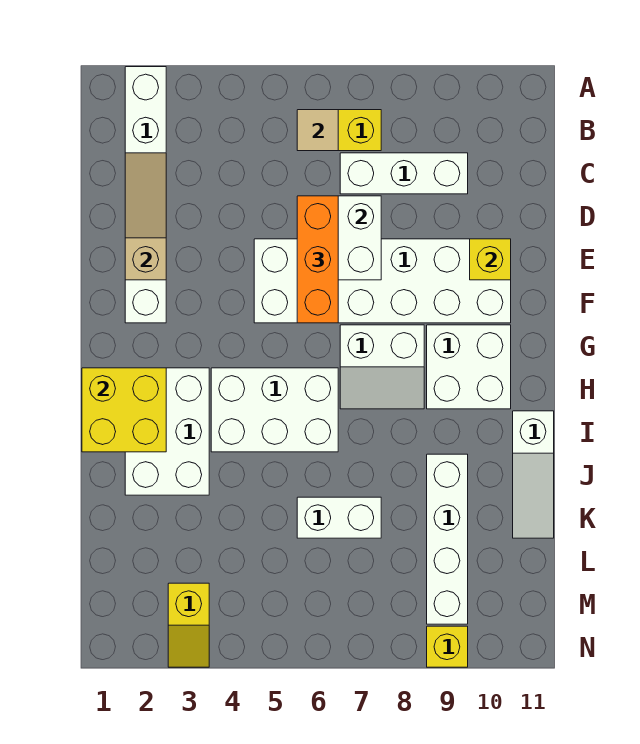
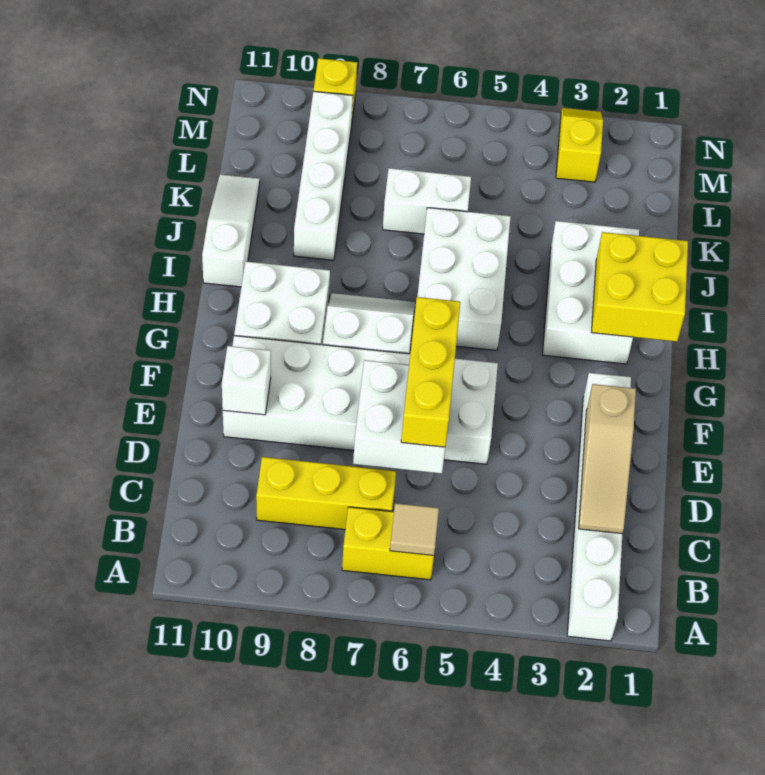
white brick C7:C9 level 1 -> yellow brick C7:C9 level 1
orange brick D6:F6 level 3 -> yellow brick D6:F6 level 3
yellow brick E10 level 2 -> white brick E10 level 2
white brick H4:I6 level 1 -> white brick H5:J6 level 1

